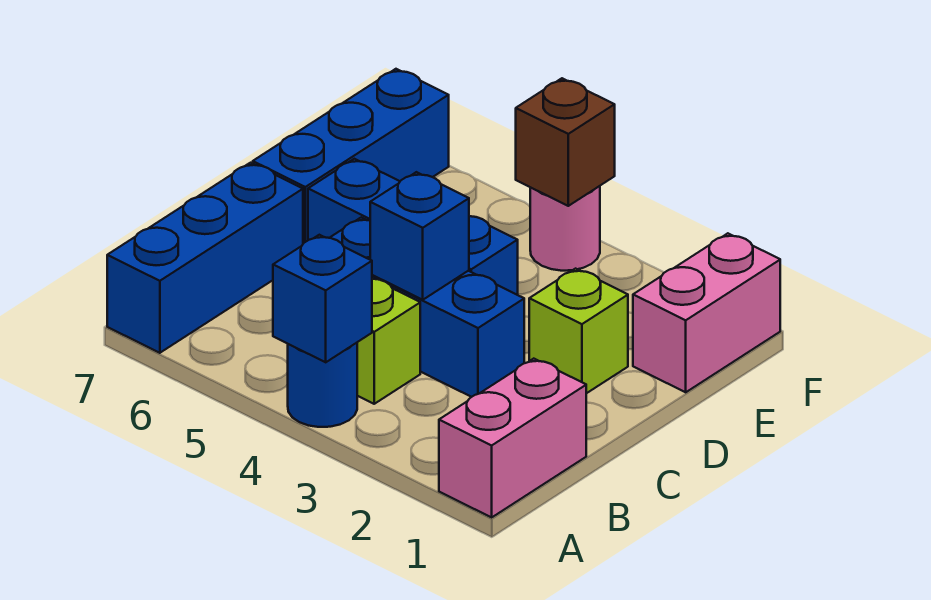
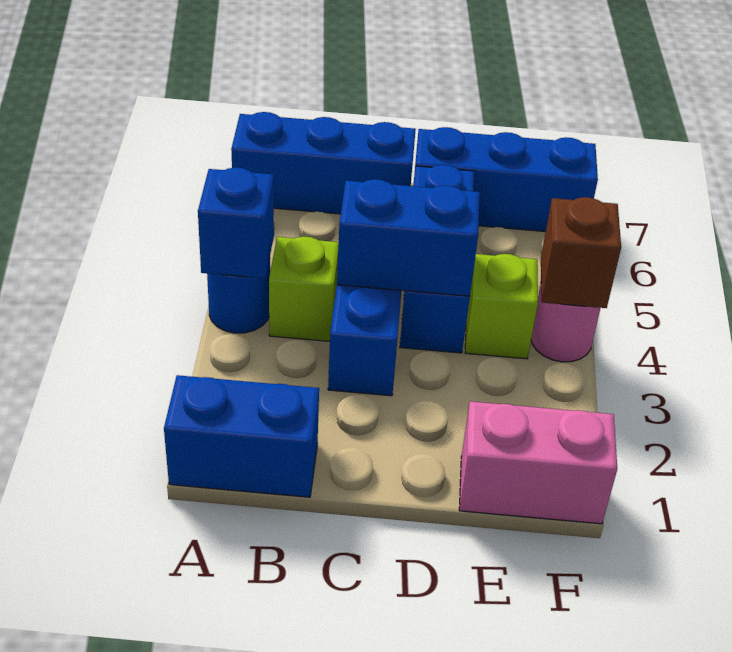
pink brick A1:B1 level 1 -> blue brick A1:B1 level 1
blue brick C4 level 2 -> blue brick C4:D4 level 2
lime brick D2 level 1 -> lime brick E4 level 1

